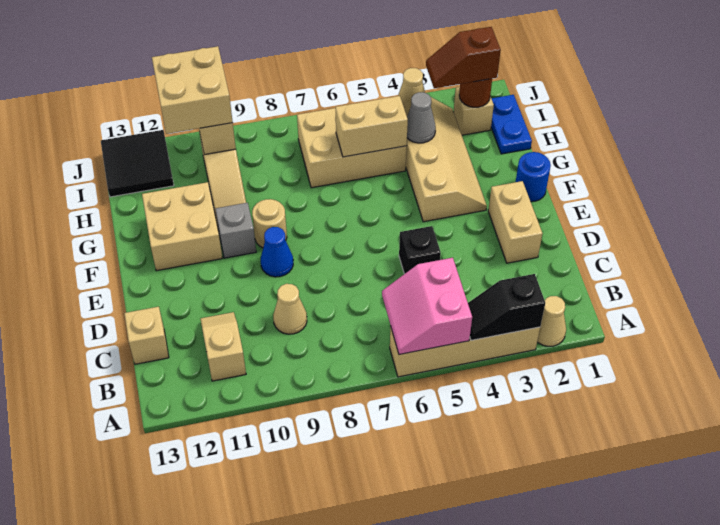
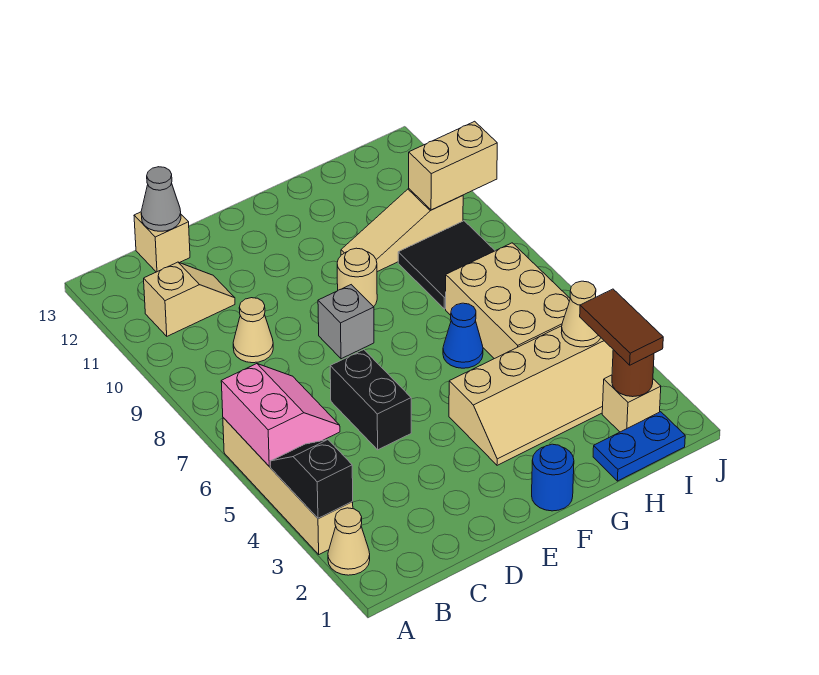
pink slope A5:B6 level 2 top 5 -> pink slope A5:B6 level 2 top A
tan brick D2:E2 level 1 -> none
black brick D5 level 1 -> black brick D5:D6 level 1
blue cone E9 level 1 -> blue cone G6 level 1
grey brick F10 level 1 -> grey brick E8 level 1
tan brick F11:G12 level 1 -> none
grey cone H4 level 2 -> grey cone C13 level 2
tan brick H5:H6 level 2 -> none
brown slope I2:I3 level 3 top 2 -> brown tile I2:I3 level 3
tan brick I10:J11 level 3 -> none
black tile I12:J13 level 1 -> black tile H8:I9 level 1

